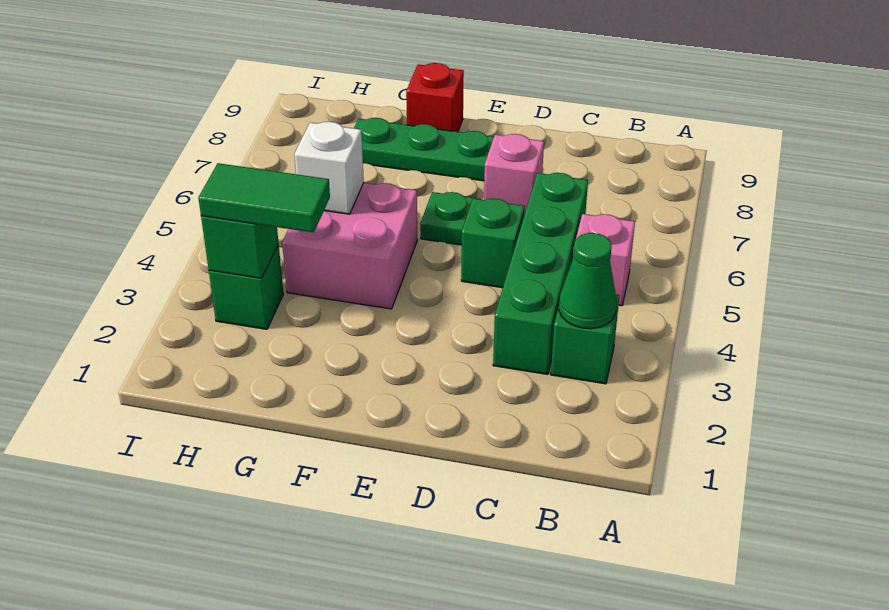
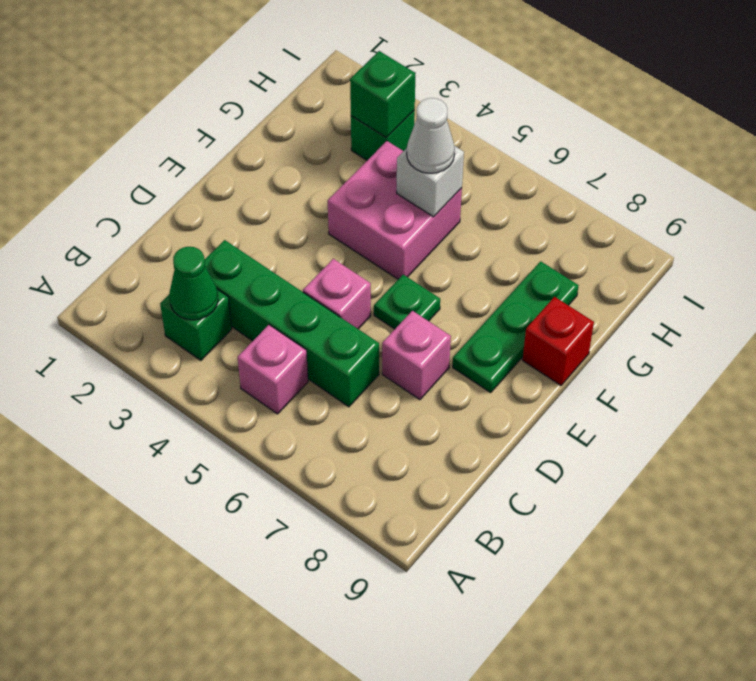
green brick D5 level 1 -> pink brick D5 level 1
green tile G3:H3 level 3 -> none
none -> white cone G5 level 3

